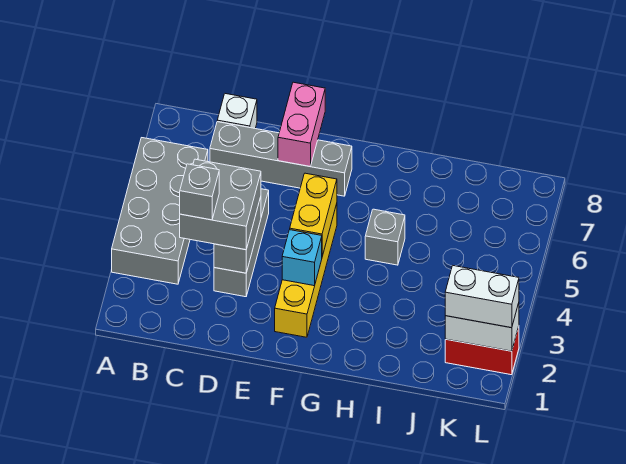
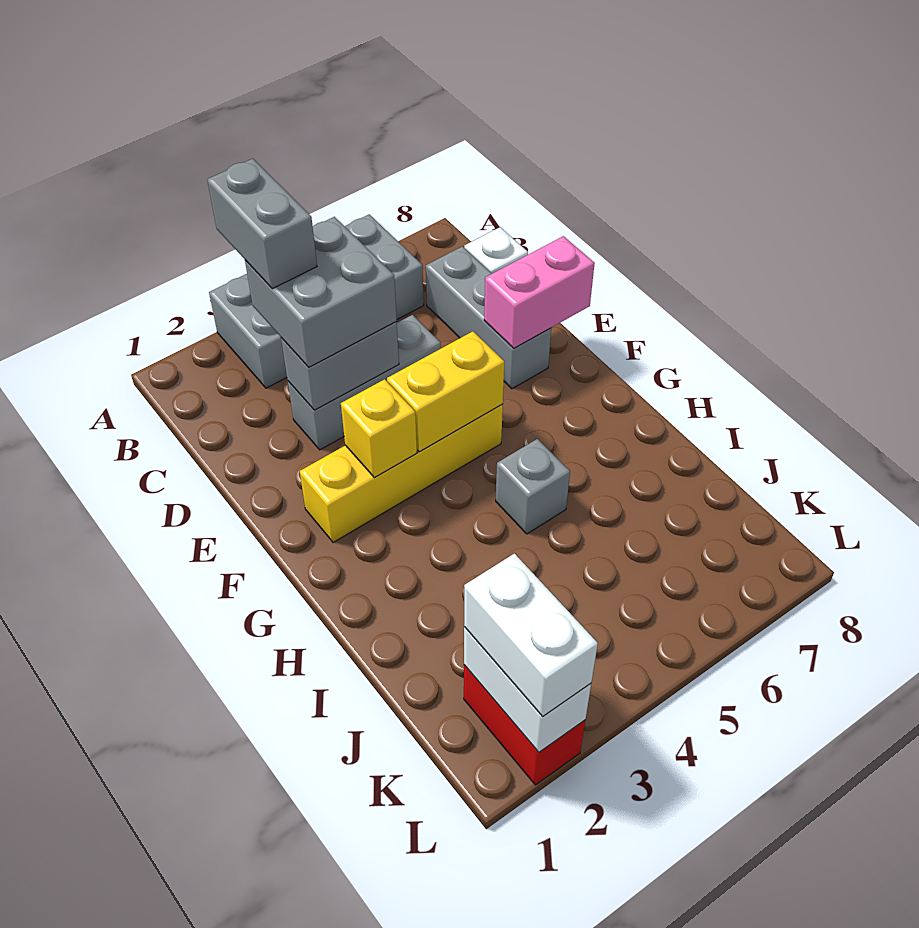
grey brick C3 level 4 -> grey brick B3:C3 level 4
grey brick C7:F7 level 1 -> grey brick C7:E7 level 1
cyan brick F3 level 2 -> yellow brick F3 level 2

